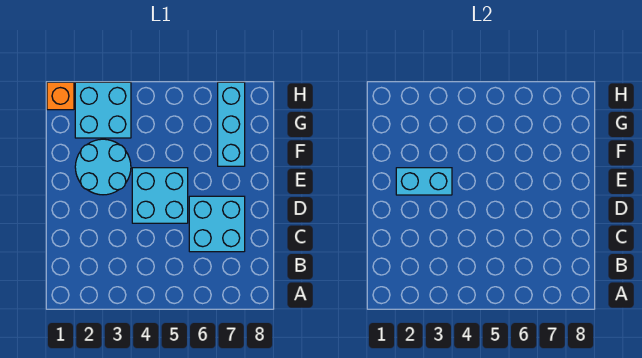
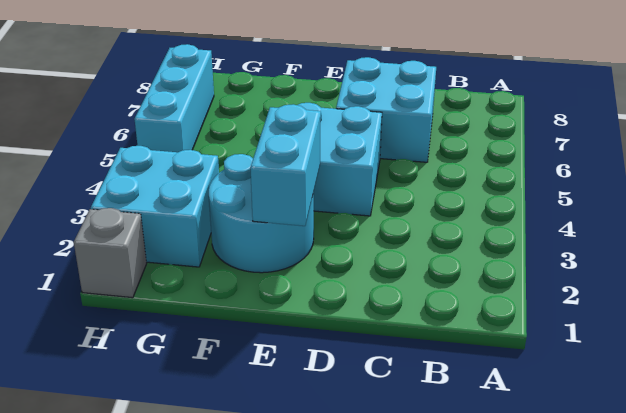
cyan brick F7:H7 level 1 -> cyan brick H5:H7 level 1
orange brick H1 level 1 -> grey brick H1 level 1

